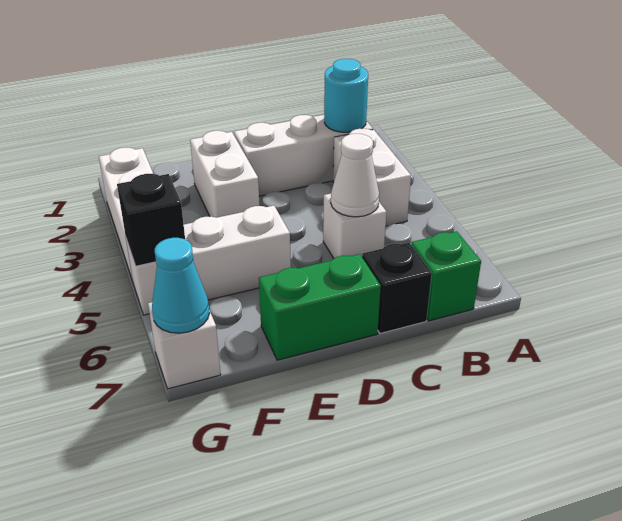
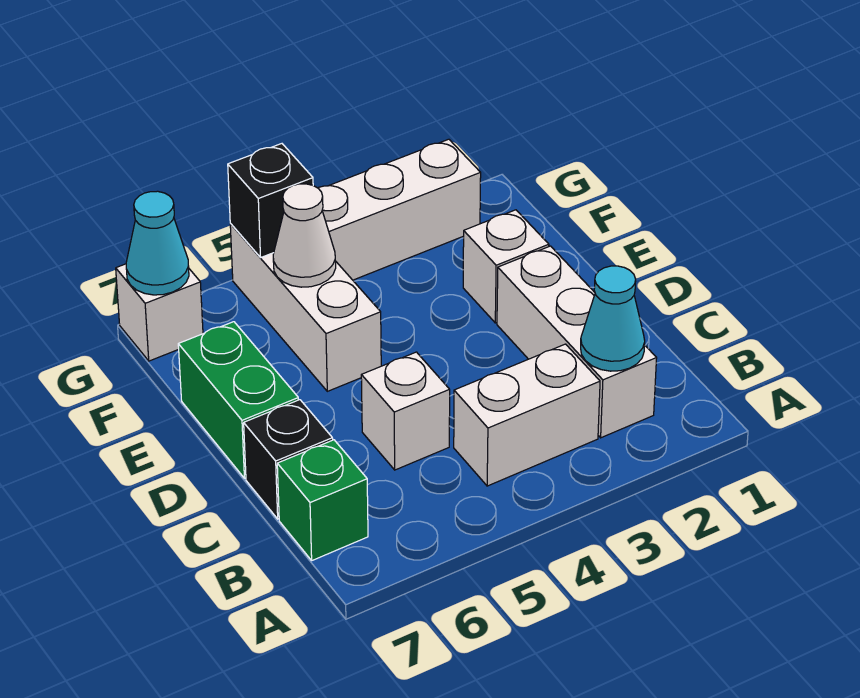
cyan round brick B2 level 2 -> cyan cone B2 level 2
white cone C5 level 2 -> white cone F5 level 2
white brick E2:E3 level 1 -> white brick E2 level 1

